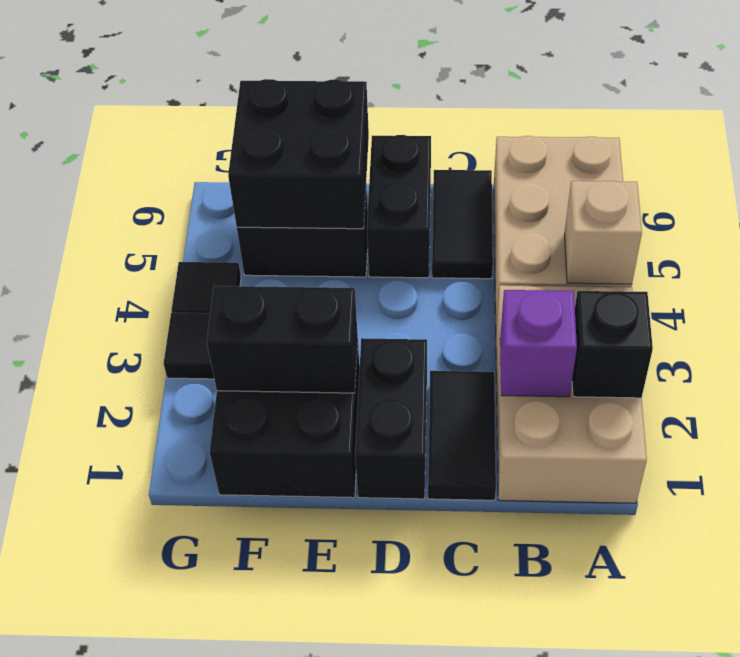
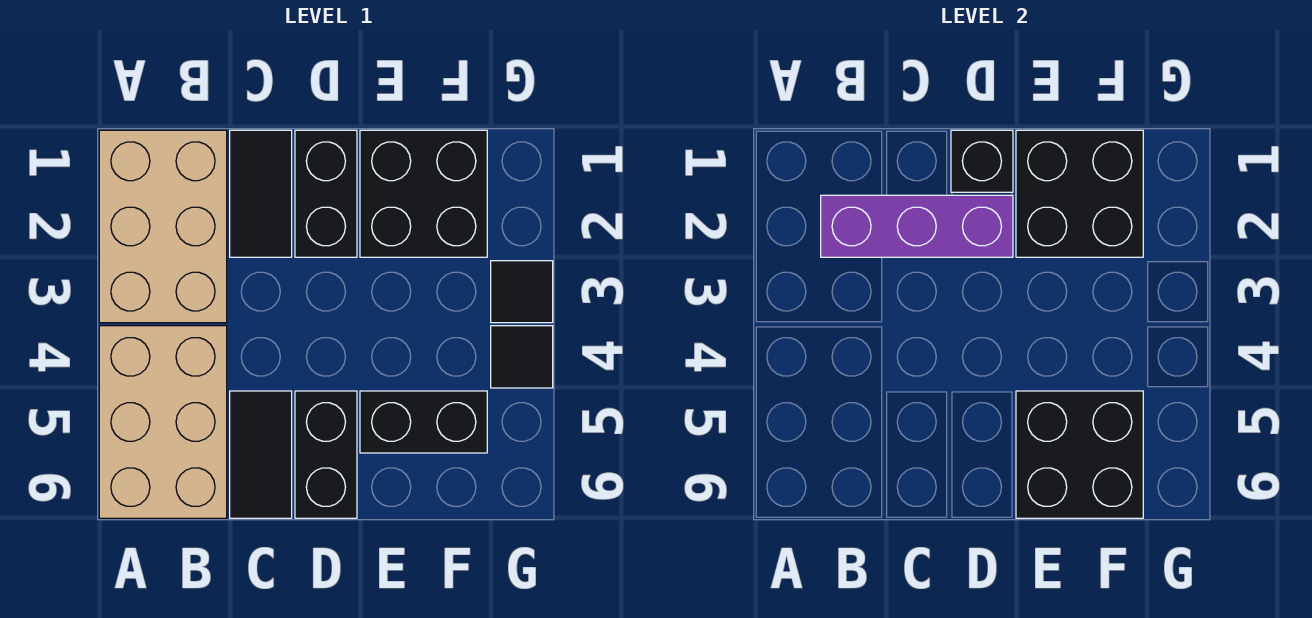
black brick A2 level 2 -> black brick D1 level 2
tan brick A4 level 2 -> none
purple brick B2 level 2 -> purple brick B2:D2 level 2
black brick E2:F2 level 2 -> black brick E1:F2 level 2

